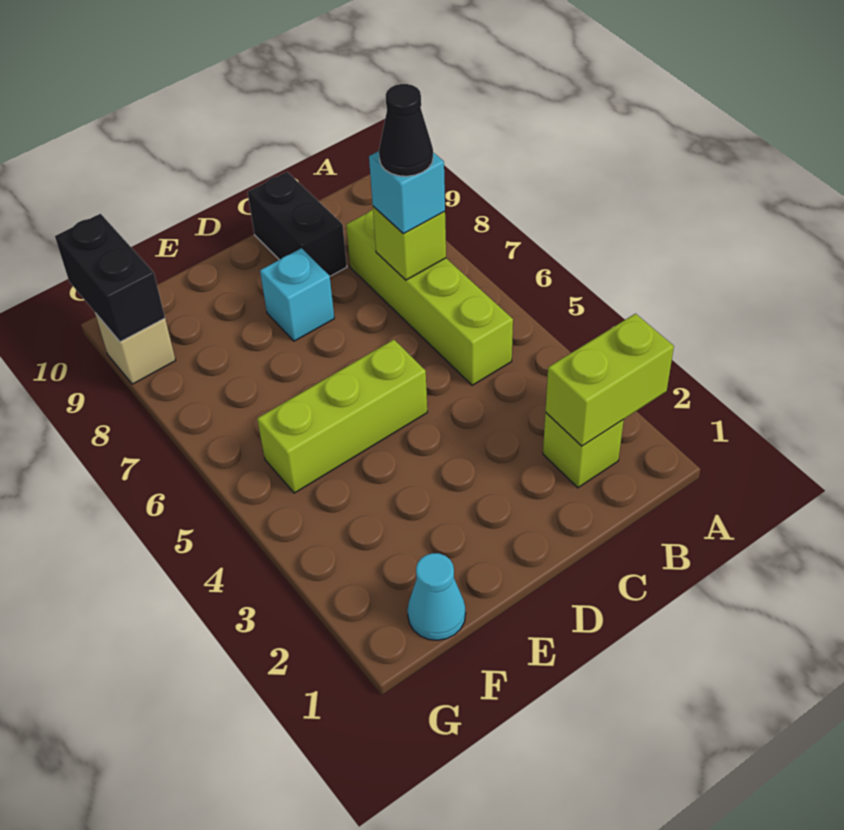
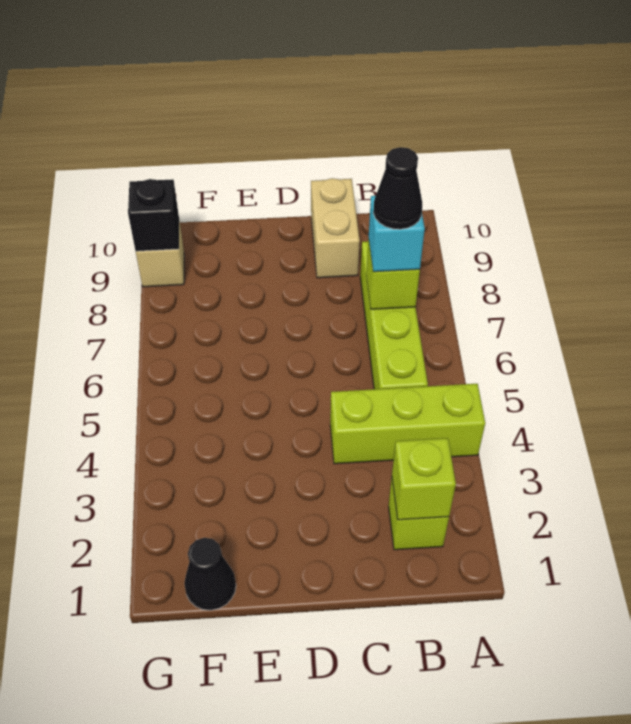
lime brick A2:B2 level 2 -> lime brick B2 level 2
black brick C9:C10 level 1 -> tan brick C9:C10 level 1
lime brick D5:F5 level 1 -> lime brick A4:C4 level 1
cyan brick D8 level 1 -> none
cyan cone F1 level 1 -> black cone F1 level 1
black brick G9:G10 level 2 -> black brick G9 level 2

